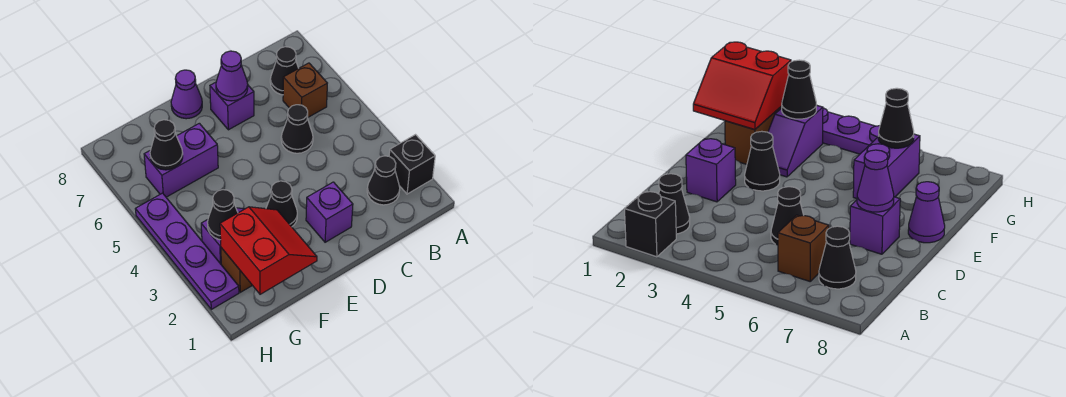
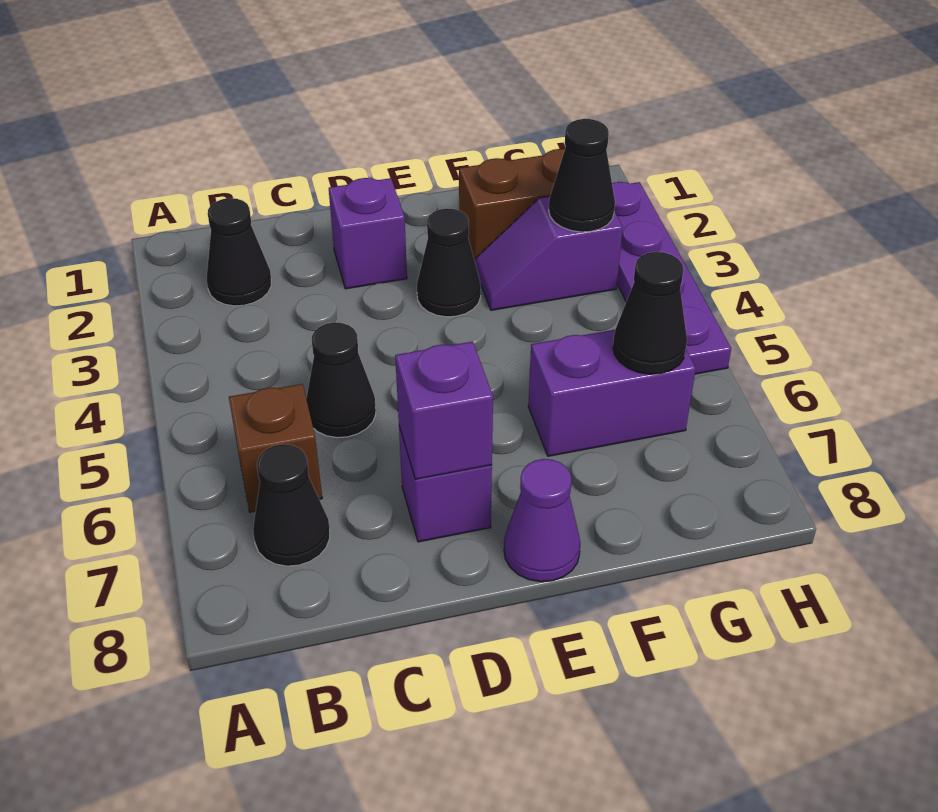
black brick A2 level 1 -> none
purple cone D7 level 2 -> purple brick D7 level 2
red slope F1:G2 level 2 top G -> none

